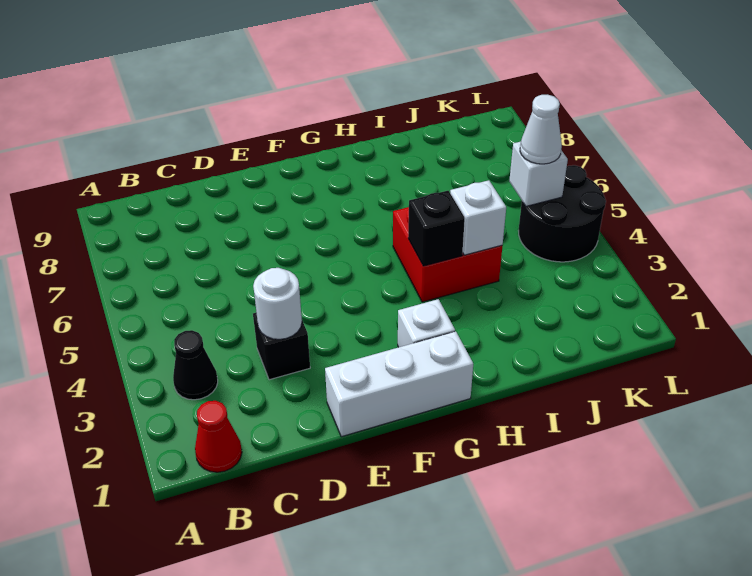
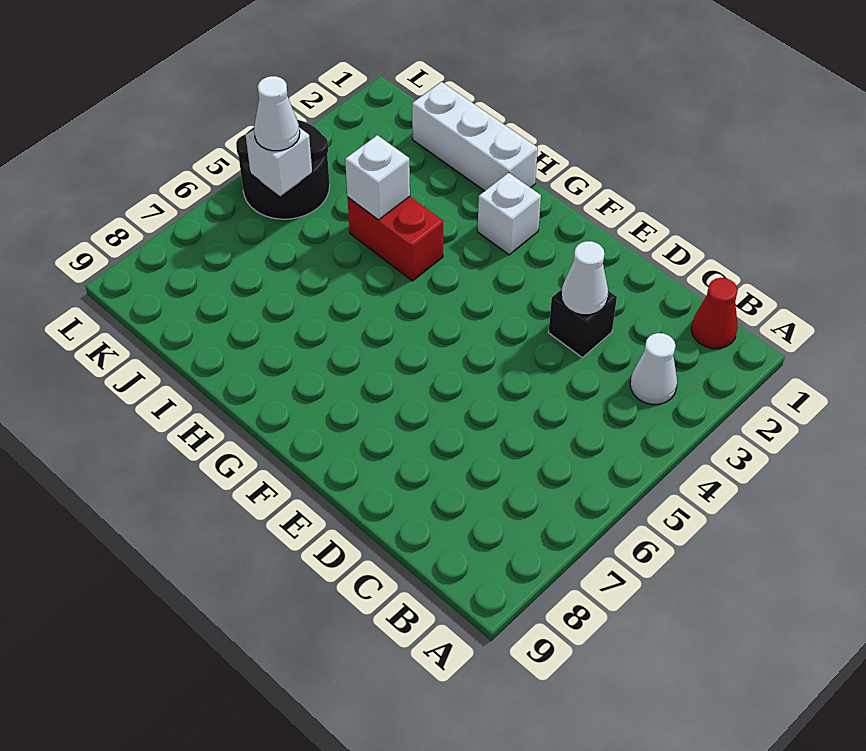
black cone B3 level 1 -> white cone B3 level 1
white round brick D3 level 2 -> white cone D3 level 2
white brick E1:G1 level 1 -> white brick H1:J1 level 1
red brick H4:I5 level 1 -> red brick H4:I4 level 1
black brick H4 level 2 -> none

